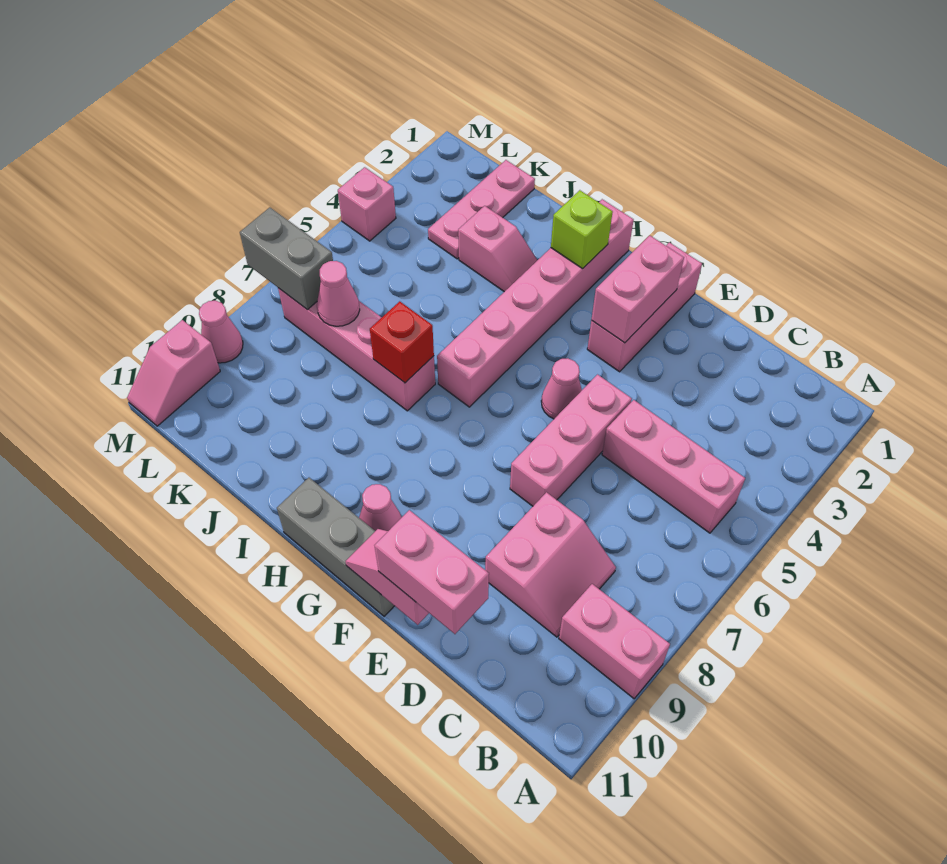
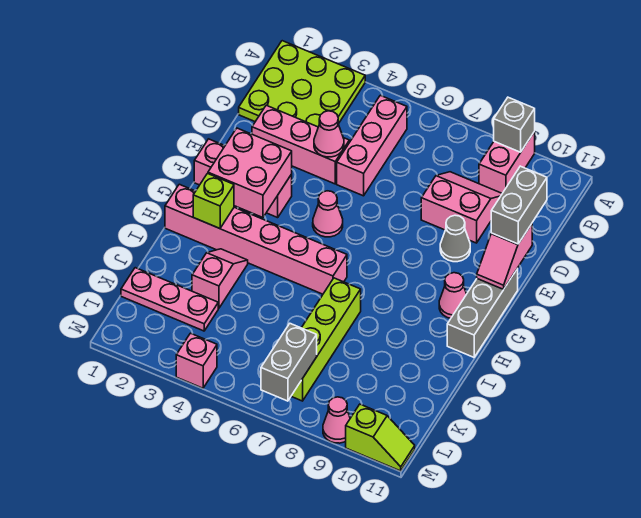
none -> lime plate A1:C3 level 1
none -> grey brick A9 level 2
pink brick D11:E11 level 3 -> grey brick D11:E11 level 3
pink brick E5:E7 level 1 -> pink brick D2:D4 level 1
none -> grey cone E9 level 1
pink brick F2:F3 level 2 -> pink brick F2:G3 level 2
pink brick I7:L7 level 1 -> lime brick I7:L7 level 1
red brick I7 level 2 -> none
pink cone K7 level 2 -> pink cone D4 level 2
pink slope M10:M11 level 1 top 10 -> lime slope M10:M11 level 1 top 10

